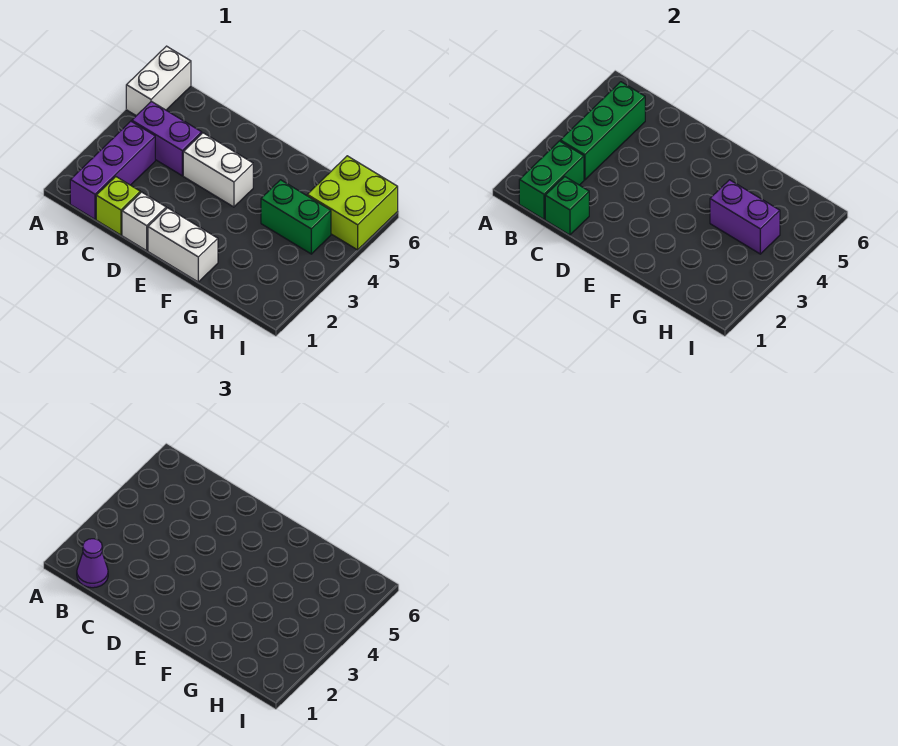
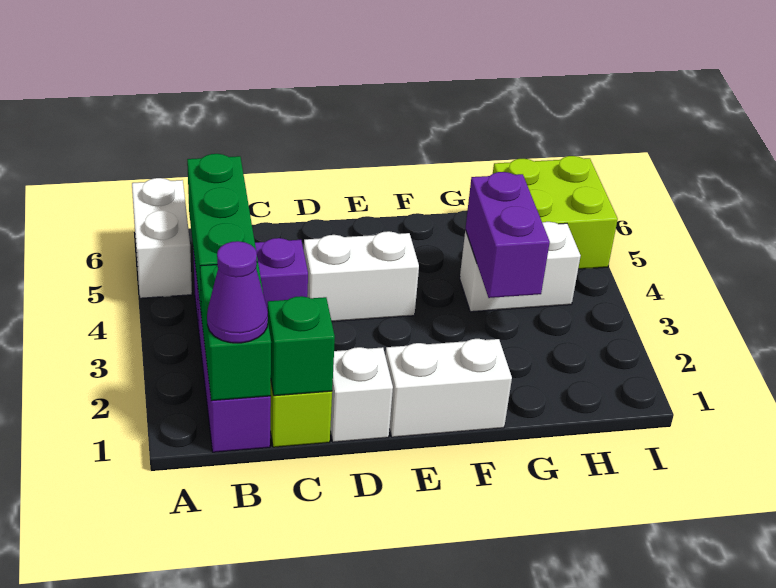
green brick G4:H4 level 1 -> white brick G4:H4 level 1
purple brick G4:H4 level 2 -> purple brick G3:G4 level 2

